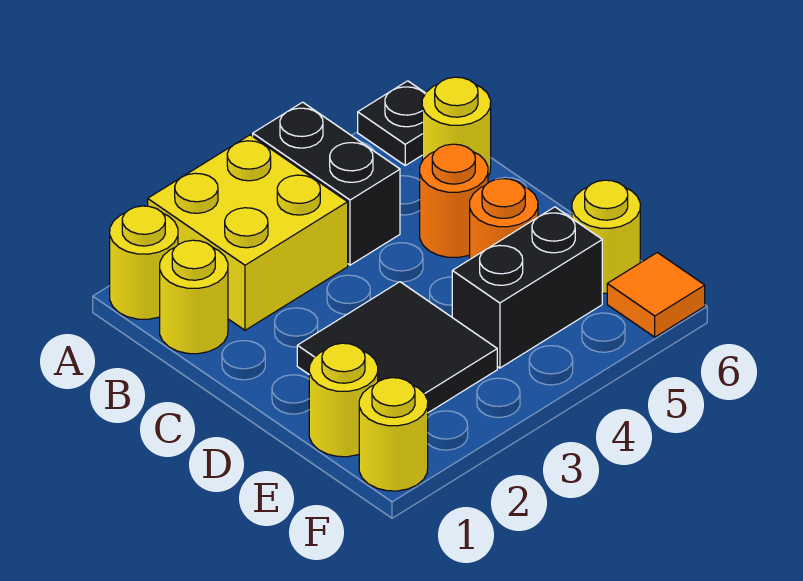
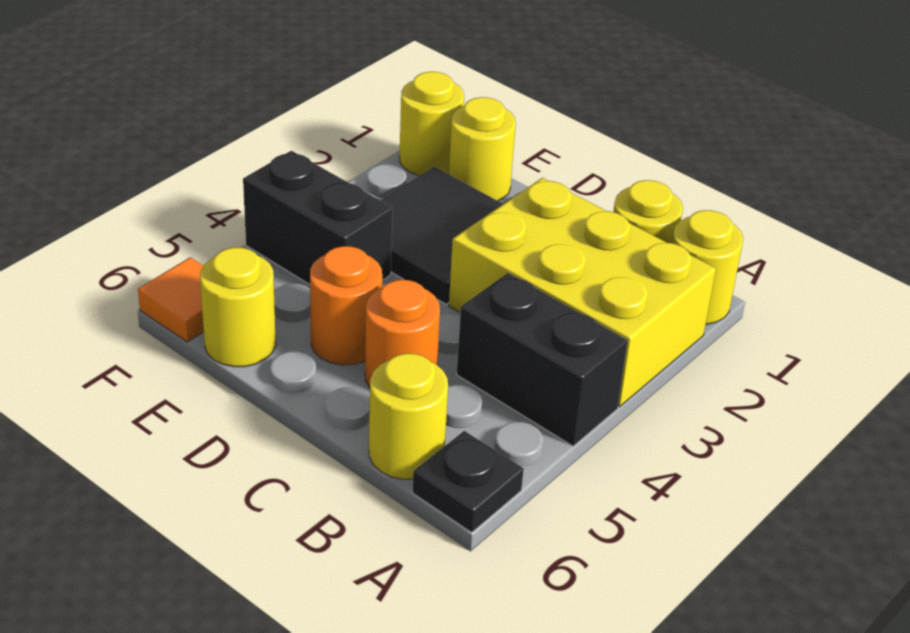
yellow brick A2:B3 level 1 -> yellow brick A2:C3 level 1
black brick E4:E5 level 1 -> black brick E4:F4 level 1

